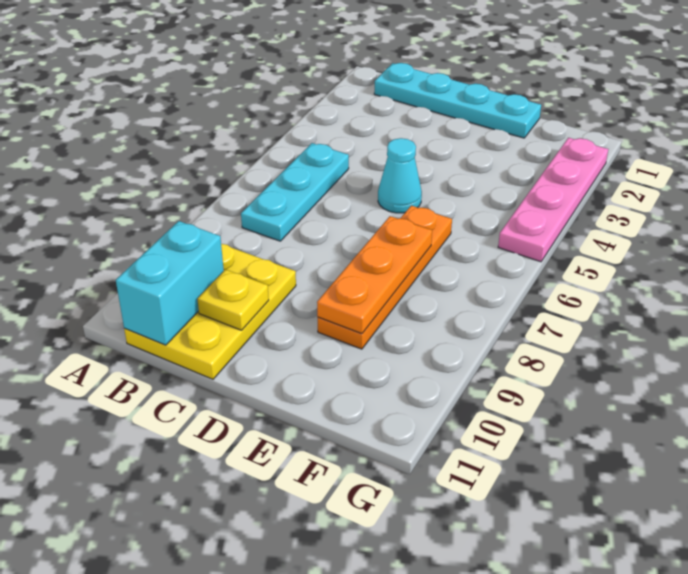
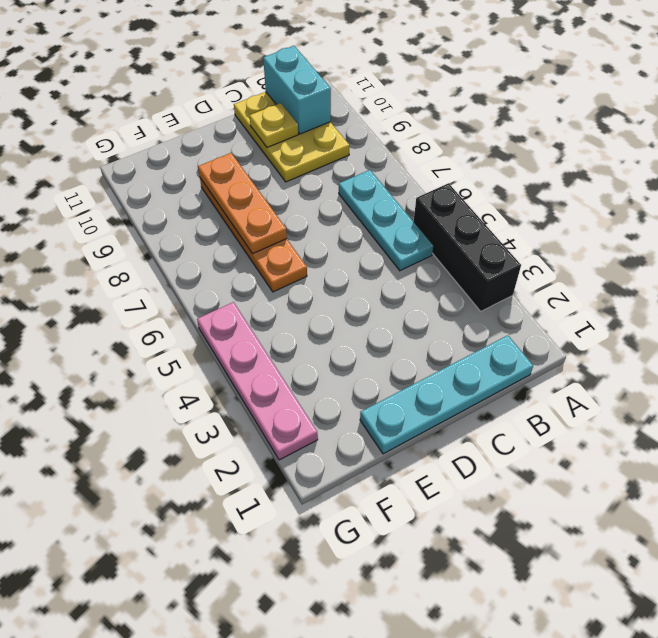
none -> black brick A3:A5 level 1
cyan cone D5 level 1 -> none

